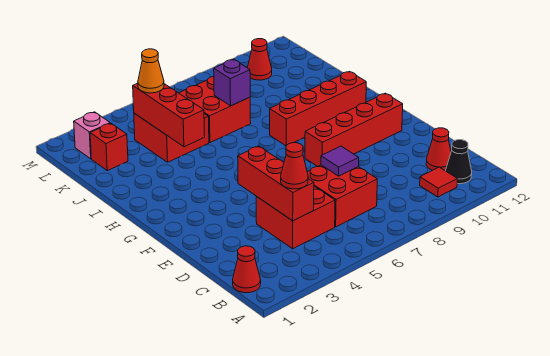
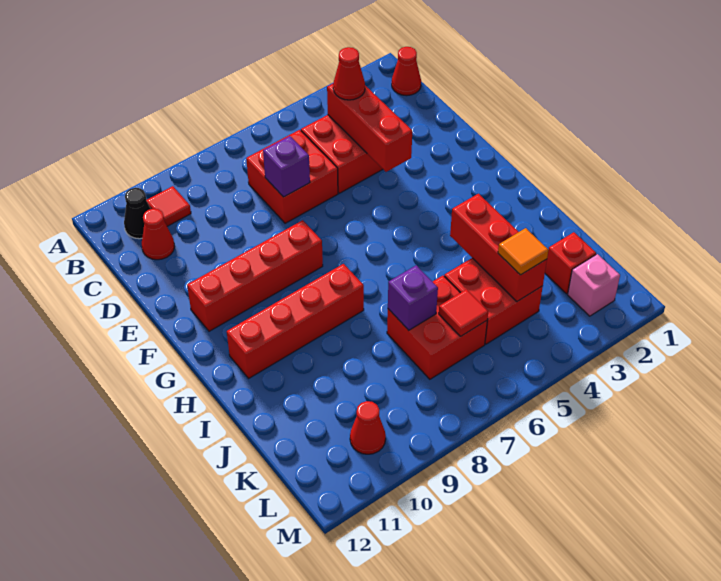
purple tile D7 level 2 -> purple brick D7 level 2
orange cone K4 level 3 -> orange tile K4 level 3
none -> red tile K6 level 2

